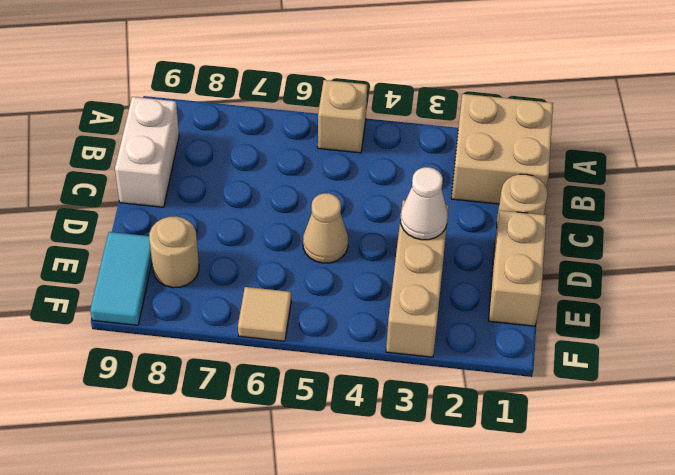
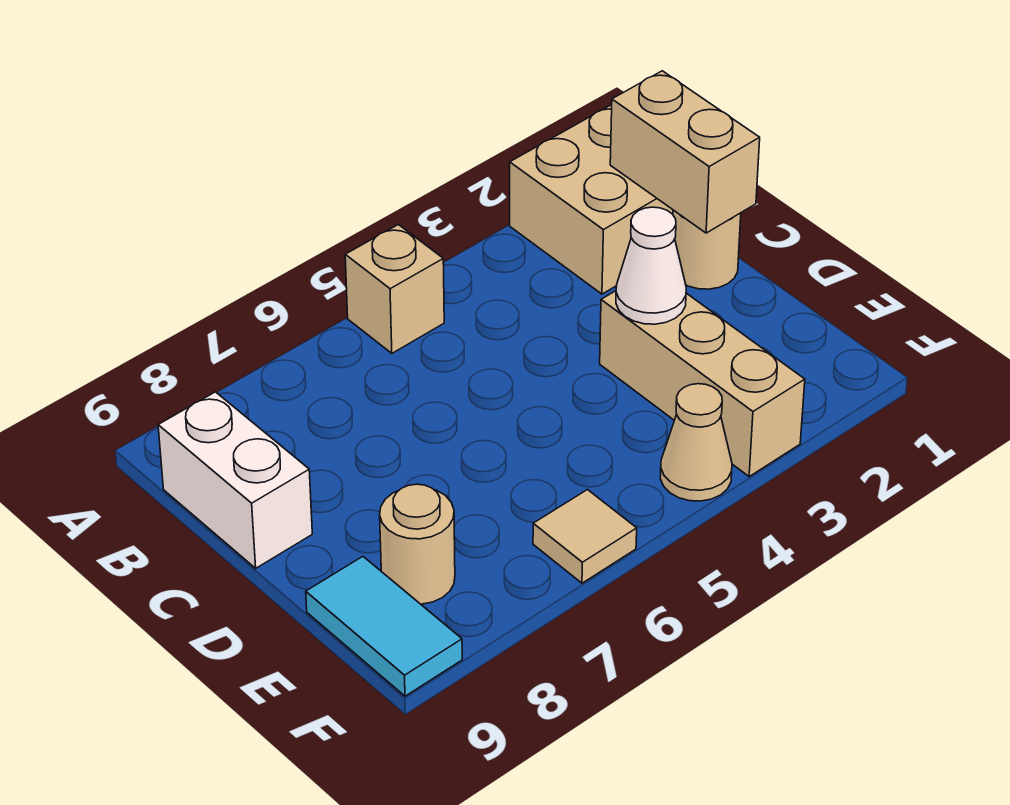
tan brick D1:E1 level 1 -> tan brick B1:C1 level 2
tan cone D5 level 1 -> tan cone F4 level 1

